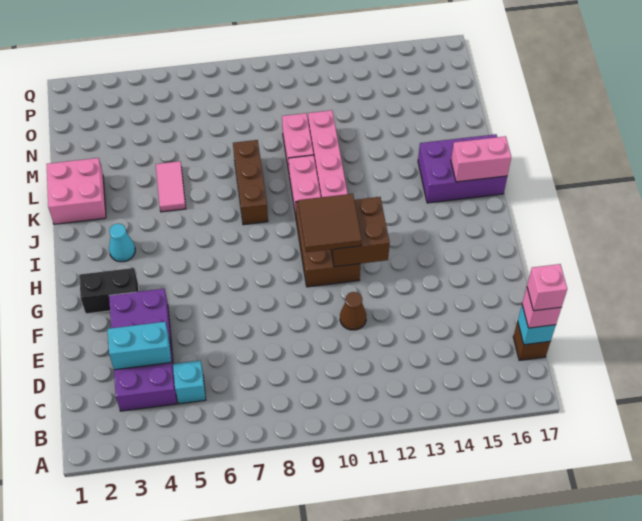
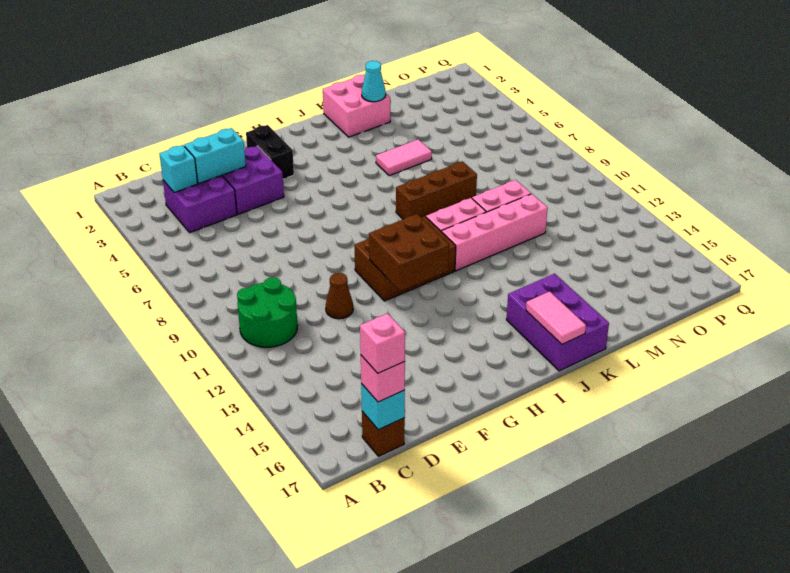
none -> green round brick B10:C11 level 1
cyan brick C5 level 1 -> cyan brick C3 level 2
cyan brick D3:D4 level 2 -> cyan brick D3:E3 level 2
brown tile G10:H11 level 3 -> none
cyan cone I3 level 1 -> cyan cone L2 level 2
pink brick J16:J17 level 2 -> pink tile J16:J17 level 2

